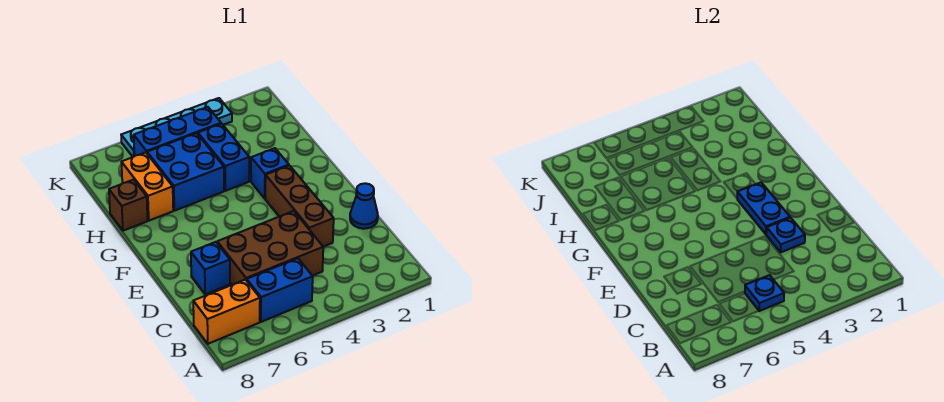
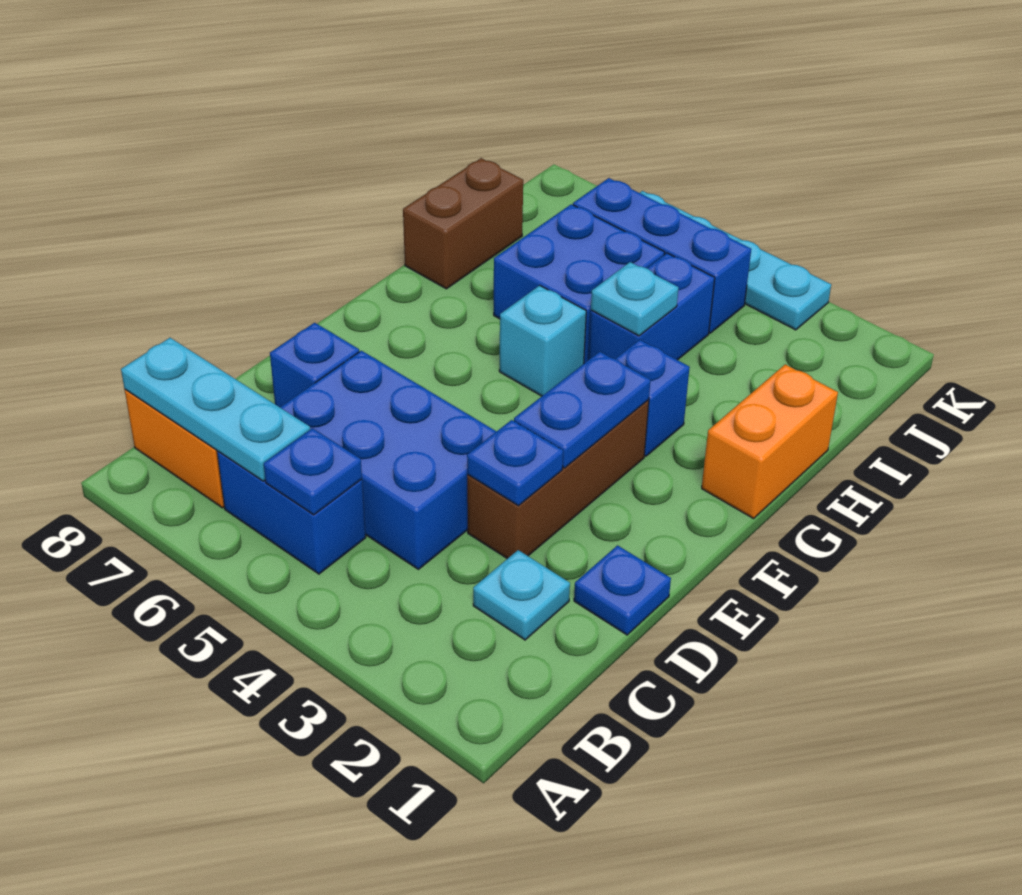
none -> cyan plate B6:B8 level 2
none -> cyan plate C2 level 1
brown brick C4:D6 level 1 -> blue brick C4:D6 level 1
blue cone D1 level 1 -> blue plate D1 level 1
none -> cyan brick G5 level 1
none -> cyan plate H4 level 2
orange brick H7:I7 level 1 -> orange brick G1:H1 level 1
brown brick H8 level 1 -> brown brick H8:I8 level 1

